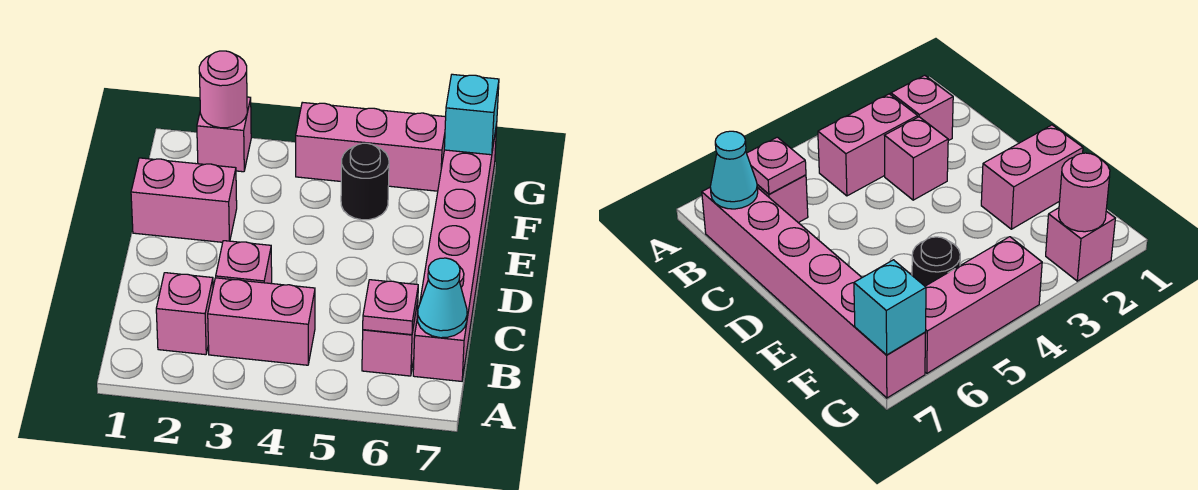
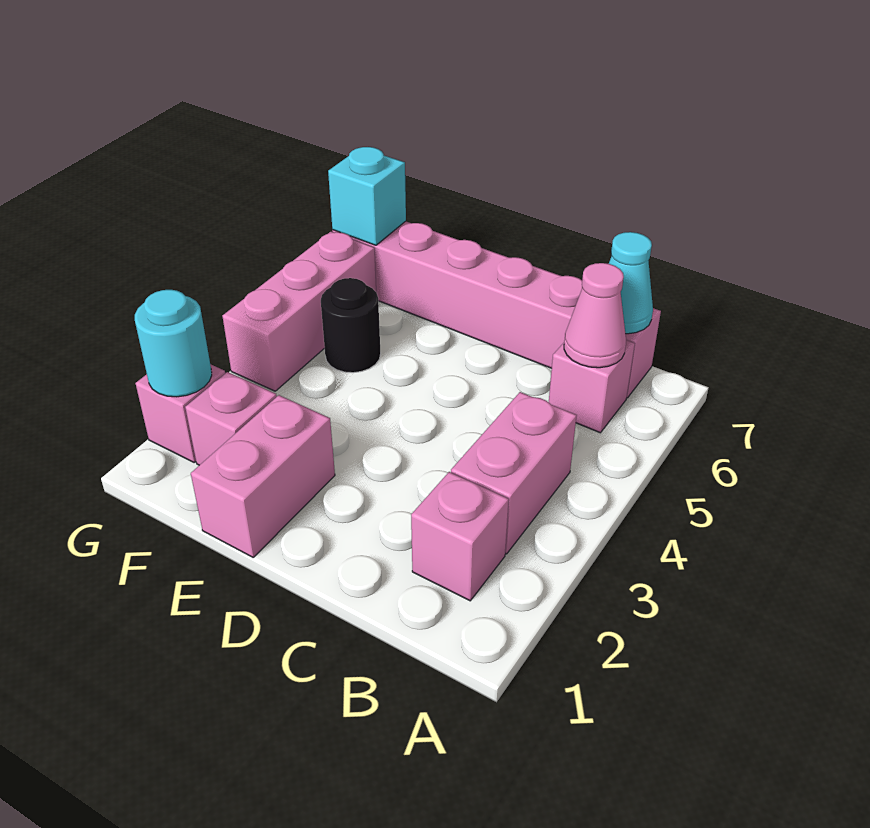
pink plate B6 level 2 -> pink cone B6 level 2
pink brick C3 level 1 -> pink brick F2 level 1
pink round brick G2 level 2 -> cyan round brick G2 level 2

